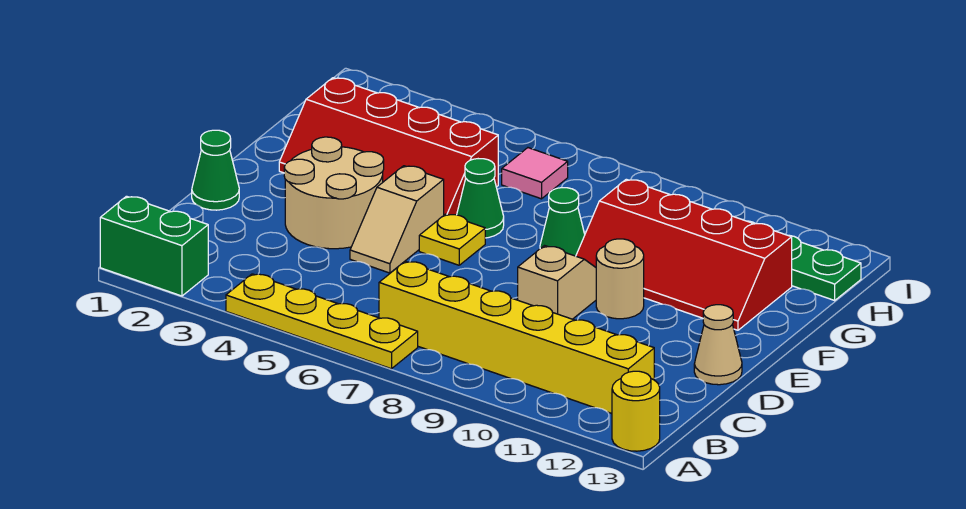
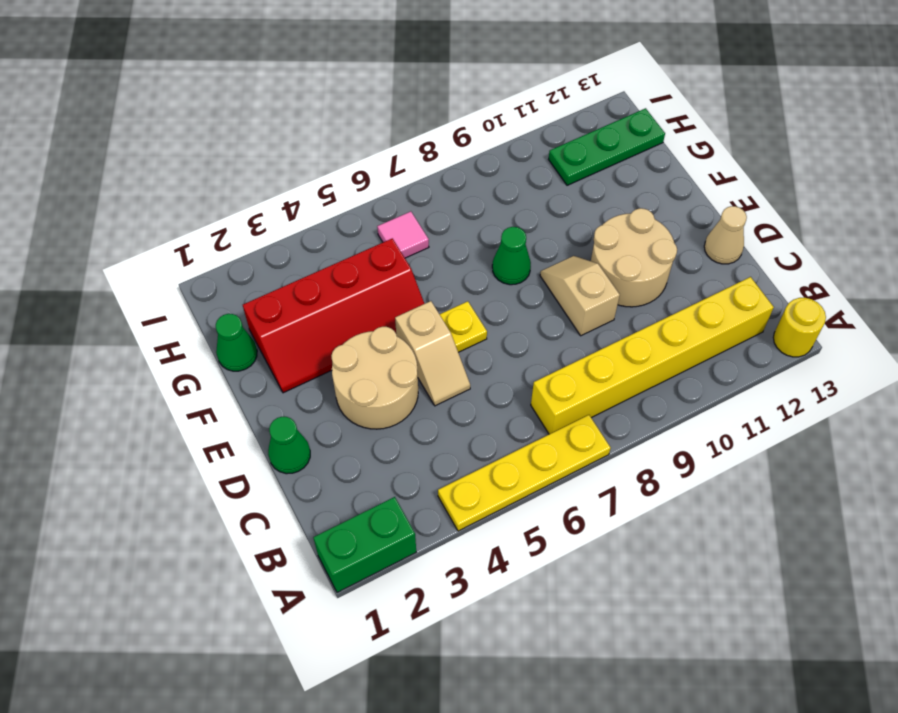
tan round brick E10 level 1 -> tan round brick D10:E11 level 1
green cone F6 level 1 -> green cone G1 level 1
red slope F9:G12 level 1 top G -> none

